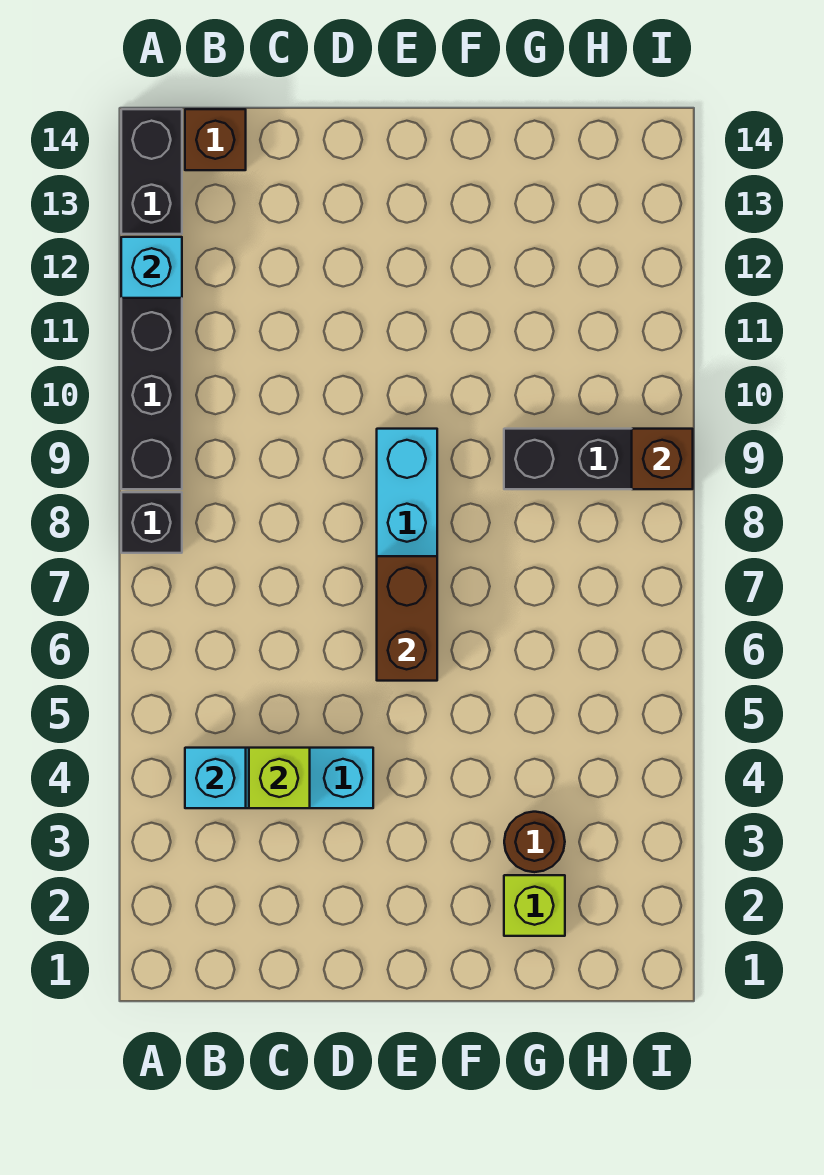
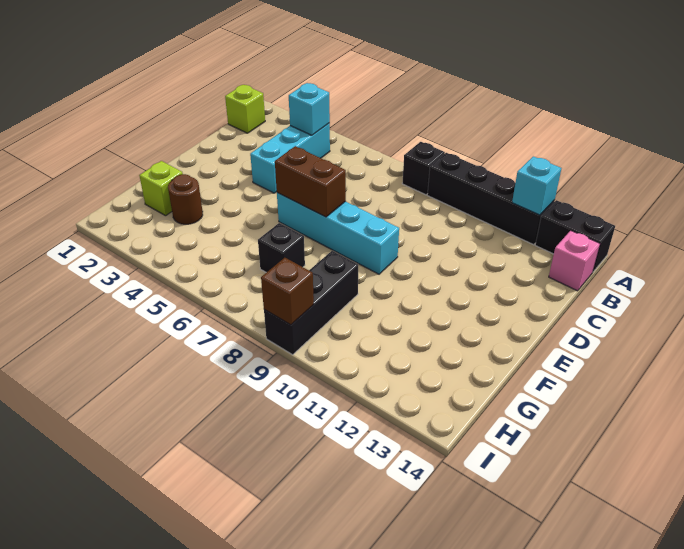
brown brick B14 level 1 -> pink brick B14 level 1
lime brick C4 level 2 -> lime brick B1 level 1
none -> black brick G7 level 1

